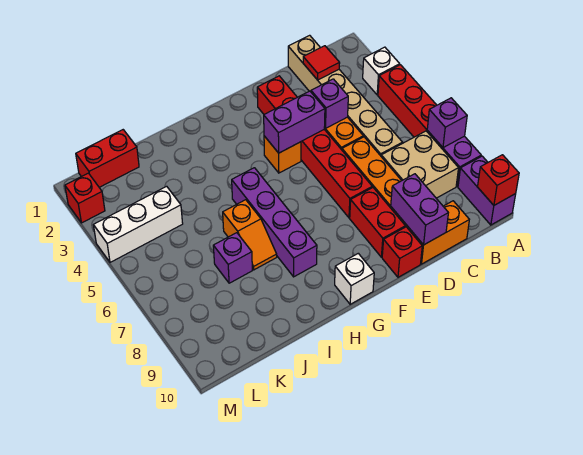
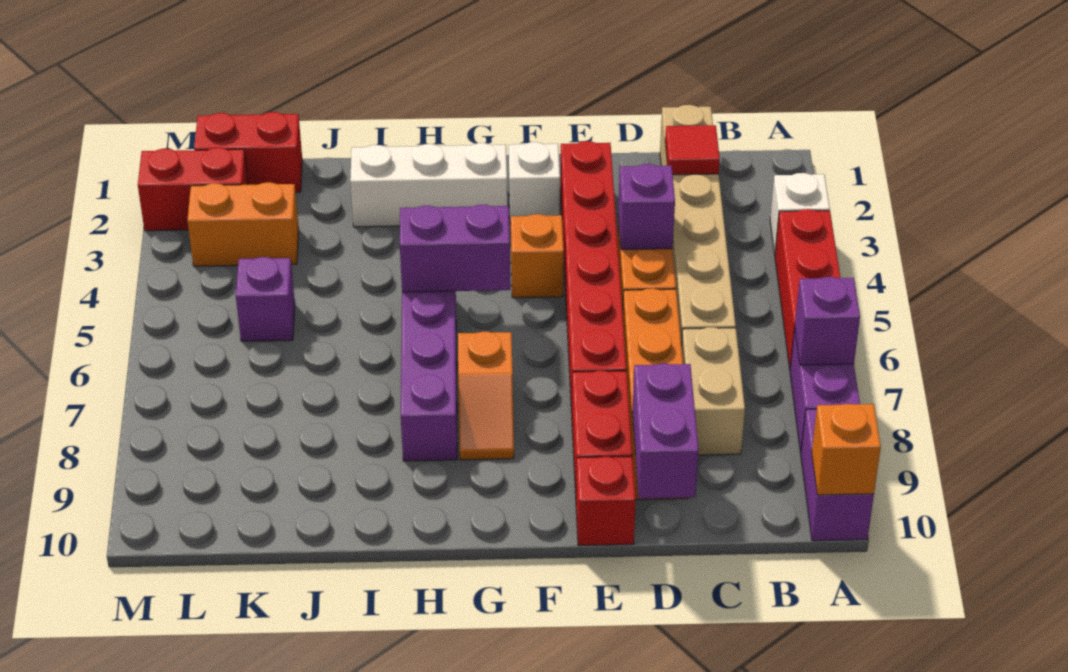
red brick A10 level 2 -> orange brick A10 level 2
tan brick B7:C8 level 1 -> tan brick C7:C8 level 1
orange brick C10:D10 level 1 -> orange brick K3:L3 level 1
purple brick E4:F4 level 2 -> purple brick G5:H5 level 2
white brick G10 level 1 -> white brick F2 level 1
orange slope I6:I7 level 1 top 6 -> orange slope G7:G8 level 1 top 7
purple brick J7 level 1 -> purple brick K5 level 1
white brick K4:M4 level 1 -> white brick G2:I2 level 1
red brick M2 level 1 -> red brick L2:M2 level 1

